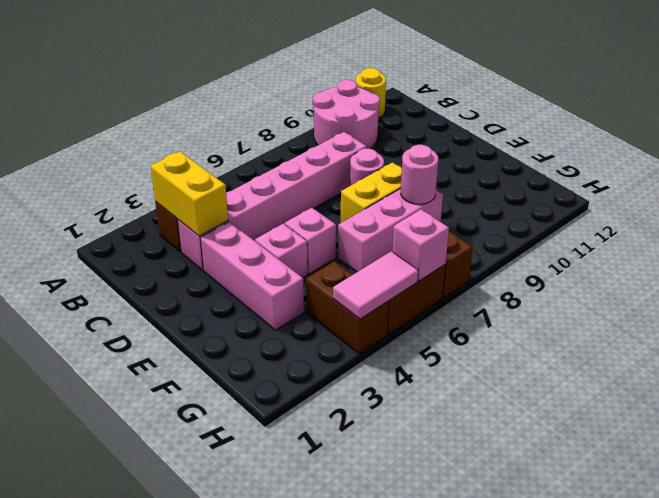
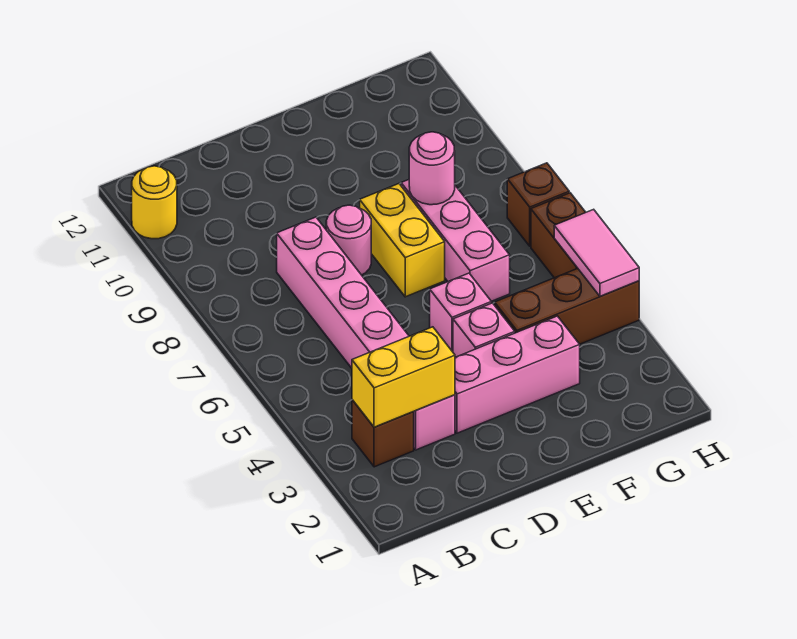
pink round brick A9:B10 level 1 -> none
brown brick G4:H4 level 1 -> brown brick F4:H4 level 1
pink brick H6 level 2 -> none

